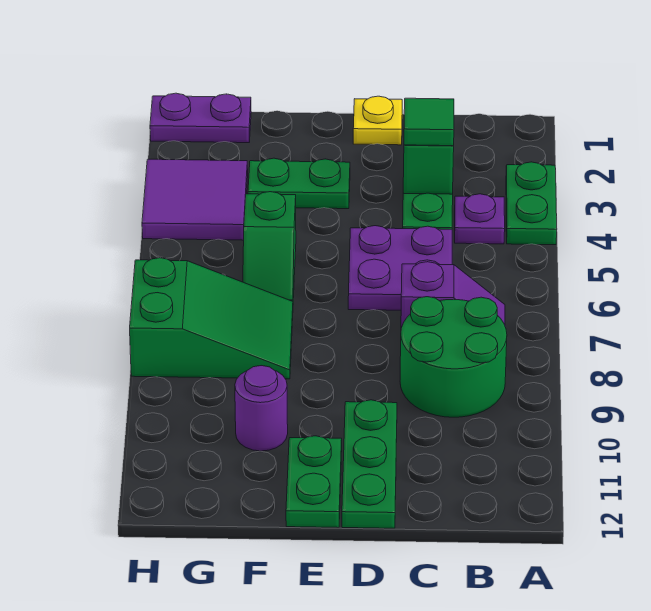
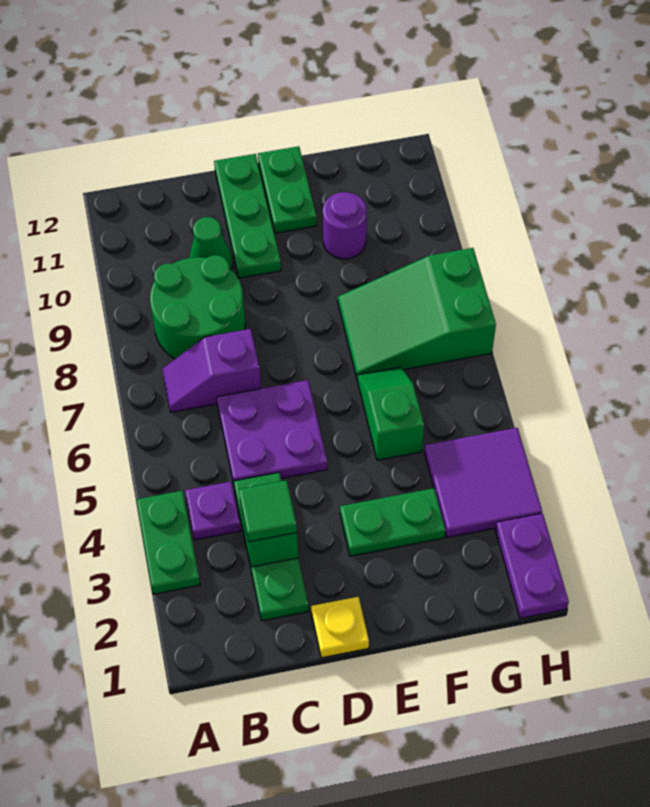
none -> green cone C10 level 1
purple plate G1:H1 level 1 -> purple plate H1:H2 level 1

